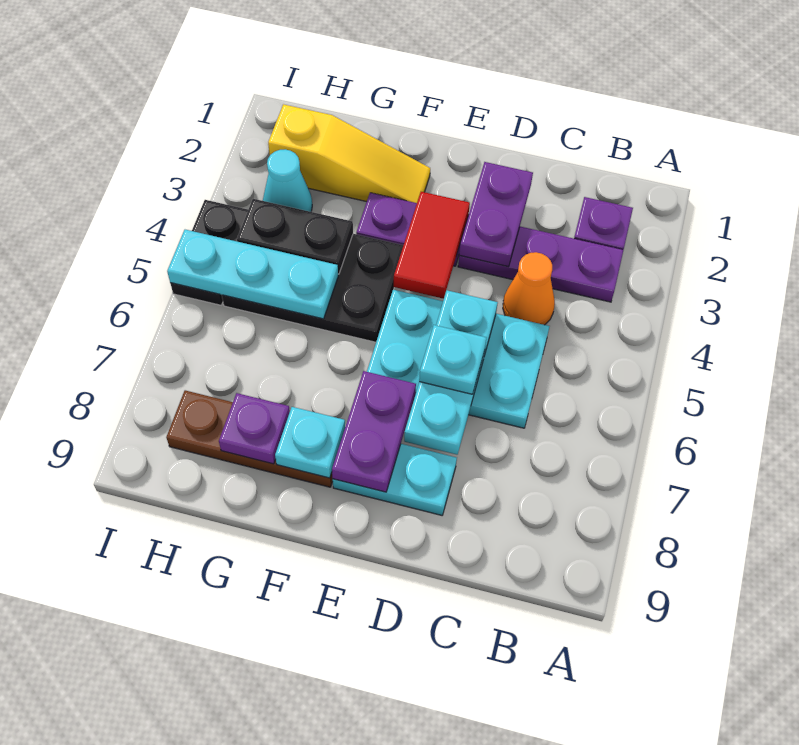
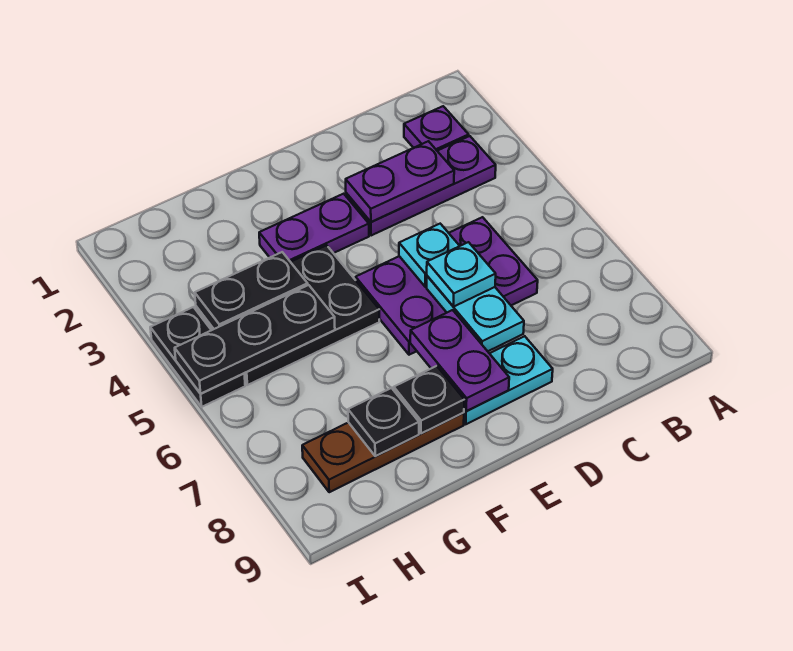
orange cone C4 level 1 -> none
cyan plate C5:E6 level 1 -> purple plate C5:E6 level 1
purple plate D2:D3 level 2 -> purple plate C3:D3 level 2
red tile E3:E4 level 2 -> none
yellow slope F2:H2 level 1 top H -> none
cyan plate F8 level 2 -> black plate F8 level 2
cyan plate G5:I5 level 2 -> black plate G5:I5 level 2
purple plate G8 level 2 -> black plate G8 level 2
cyan cone H3 level 1 -> none

